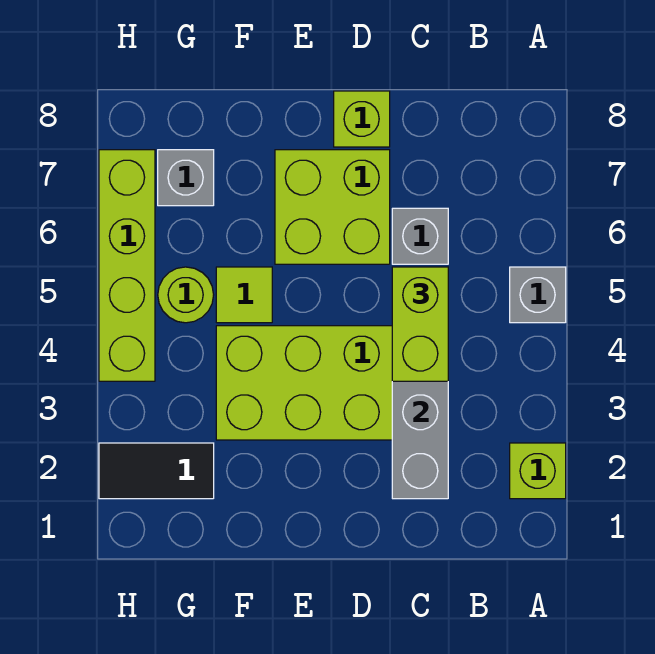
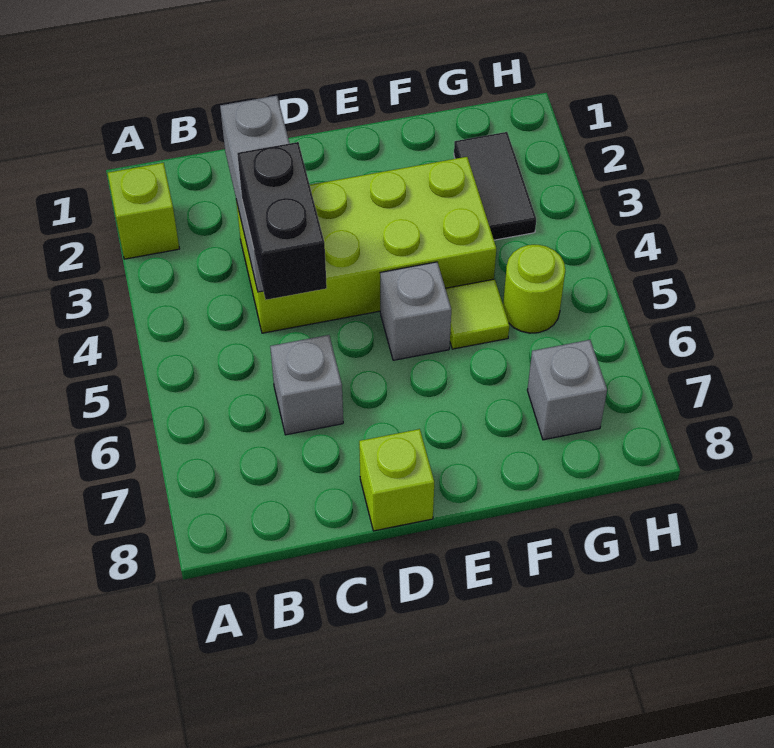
grey brick A5 level 1 -> grey brick E5 level 1
lime brick C4:C5 level 3 -> black brick C4:C5 level 3
lime brick D6:E7 level 1 -> none
black tile G2:H2 level 1 -> black tile G2:G3 level 1
lime brick H4:H7 level 1 -> none

